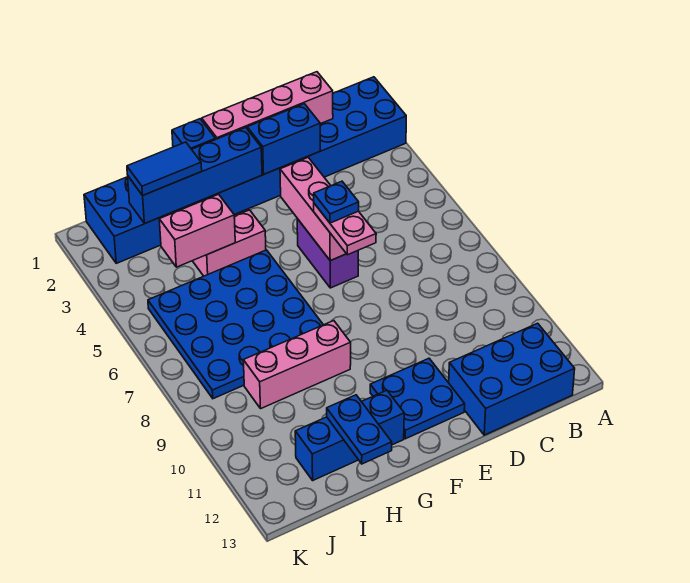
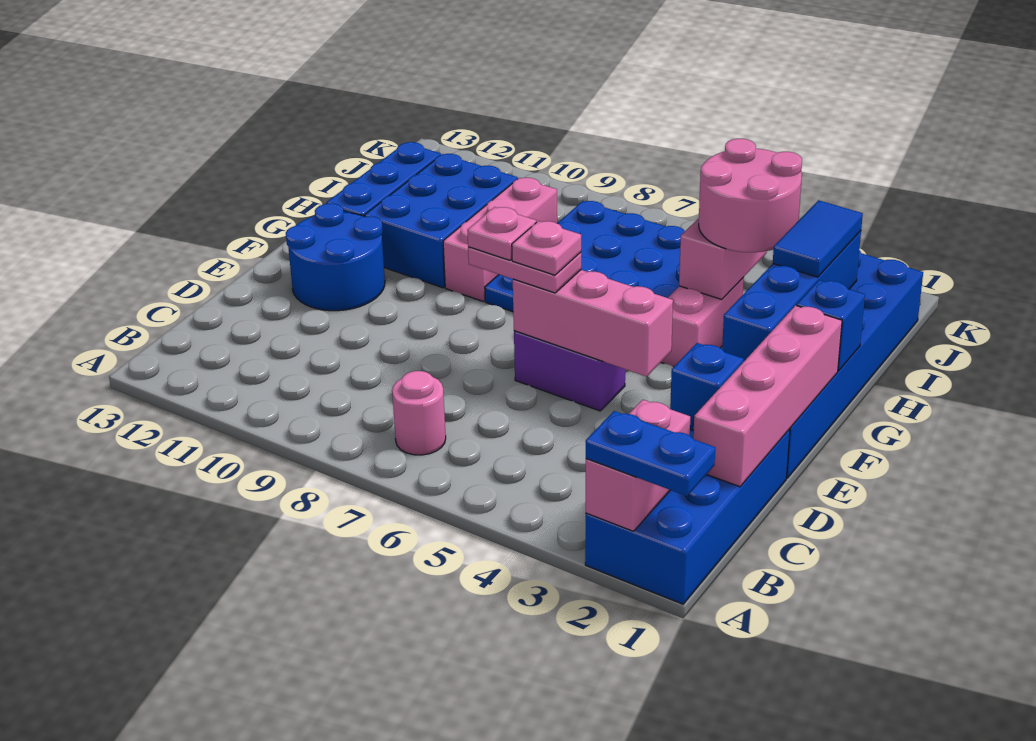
none -> pink brick A2:B2 level 2
none -> pink round brick B7 level 1
blue brick B12:D13 level 1 -> blue brick G10:I11 level 1
blue brick D2:E2 level 2 -> blue brick D2 level 2
blue plate E6 level 4 -> pink plate E6 level 4
none -> pink plate E7 level 4
blue plate E11:F12 level 1 -> blue round brick E11:F12 level 1
none -> pink round brick H3:I4 level 3
blue plate H12:H13 level 2 -> blue plate A1:A2 level 3

